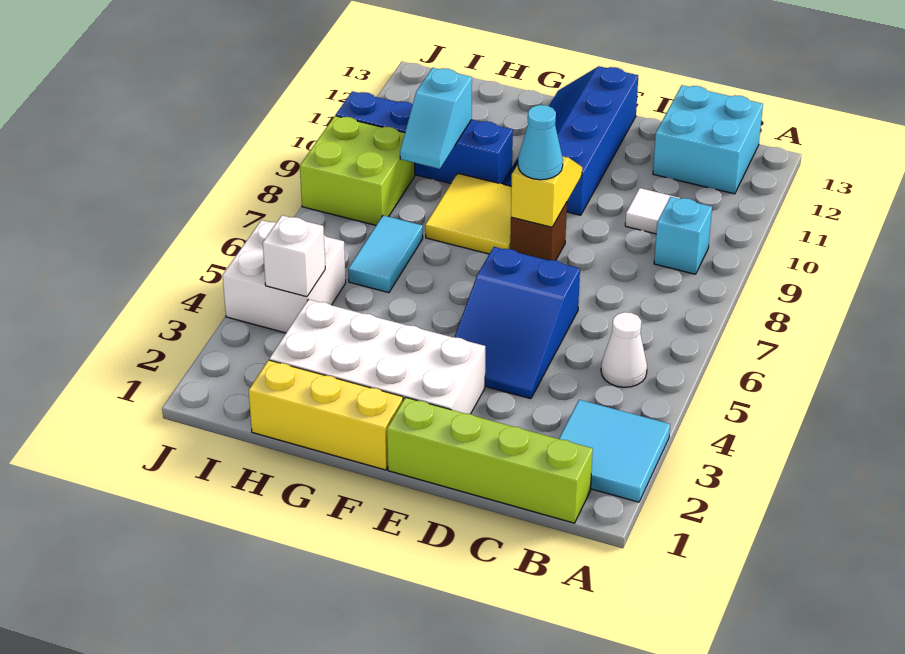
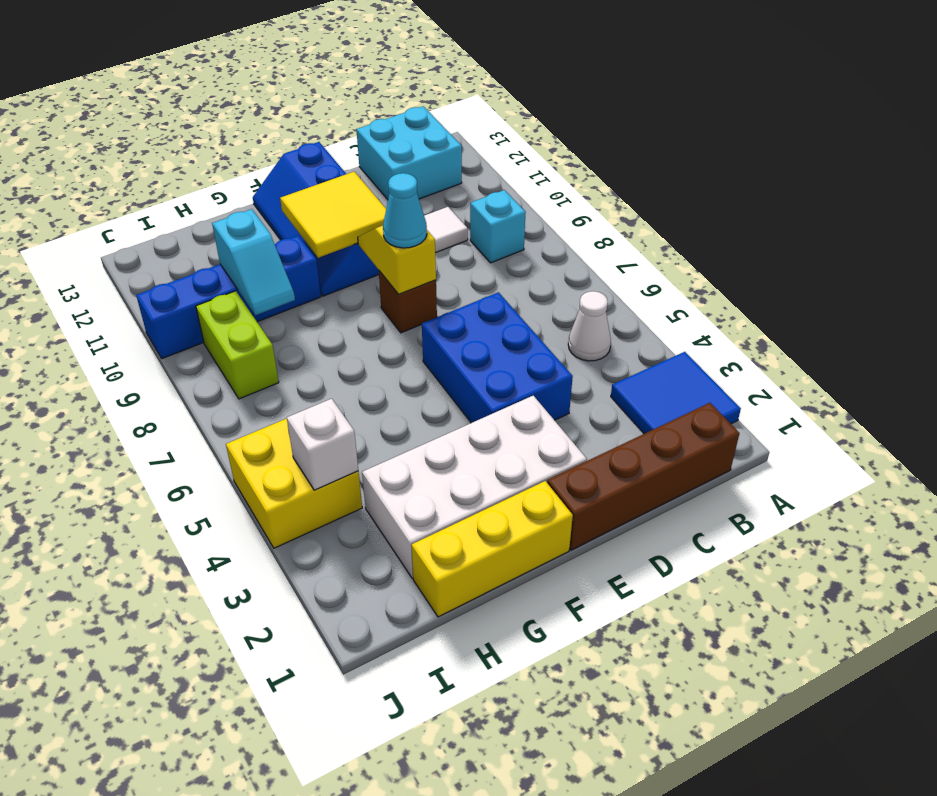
cyan tile A2:B3 level 1 -> blue tile A2:B3 level 1
lime brick B1:E1 level 1 -> brown brick B1:E1 level 1
blue slope D4:E6 level 1 top 6 -> blue brick D4:E6 level 1
yellow tile F8:G9 level 1 -> yellow tile E10:F11 level 2
cyan tile H6:H7 level 1 -> none
white brick I4:J5 level 1 -> yellow brick I4:J5 level 1
lime brick I8:J9 level 1 -> lime brick I8:I9 level 1

